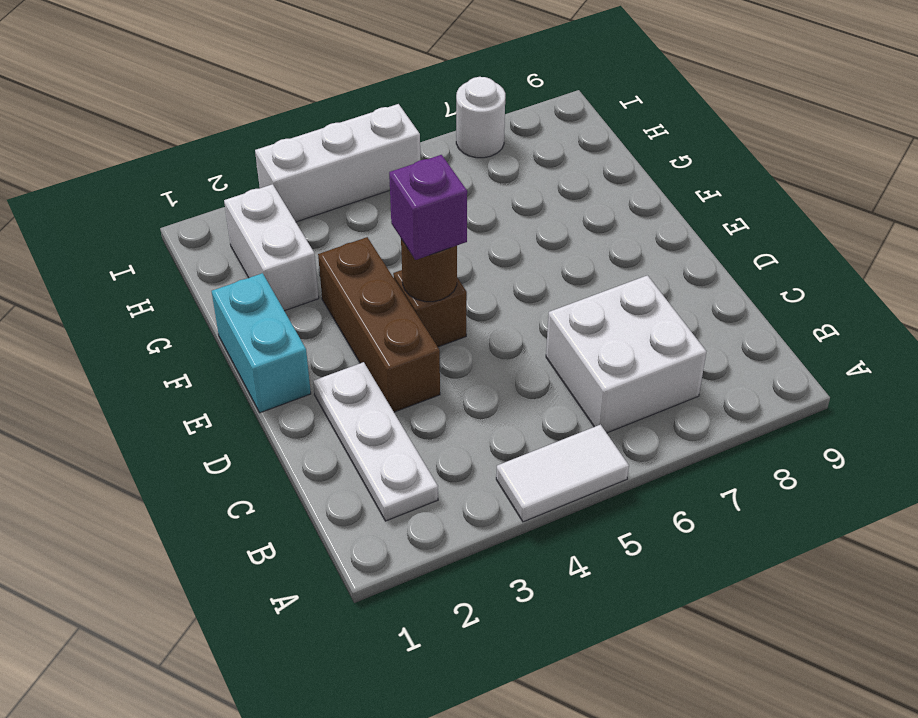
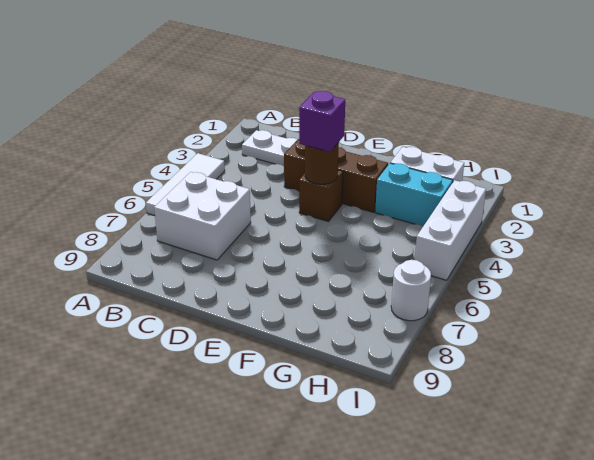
white tile A4:A5 level 1 -> white tile A4:A6 level 1
cyan brick E1:F1 level 1 -> cyan brick G3:H3 level 1

